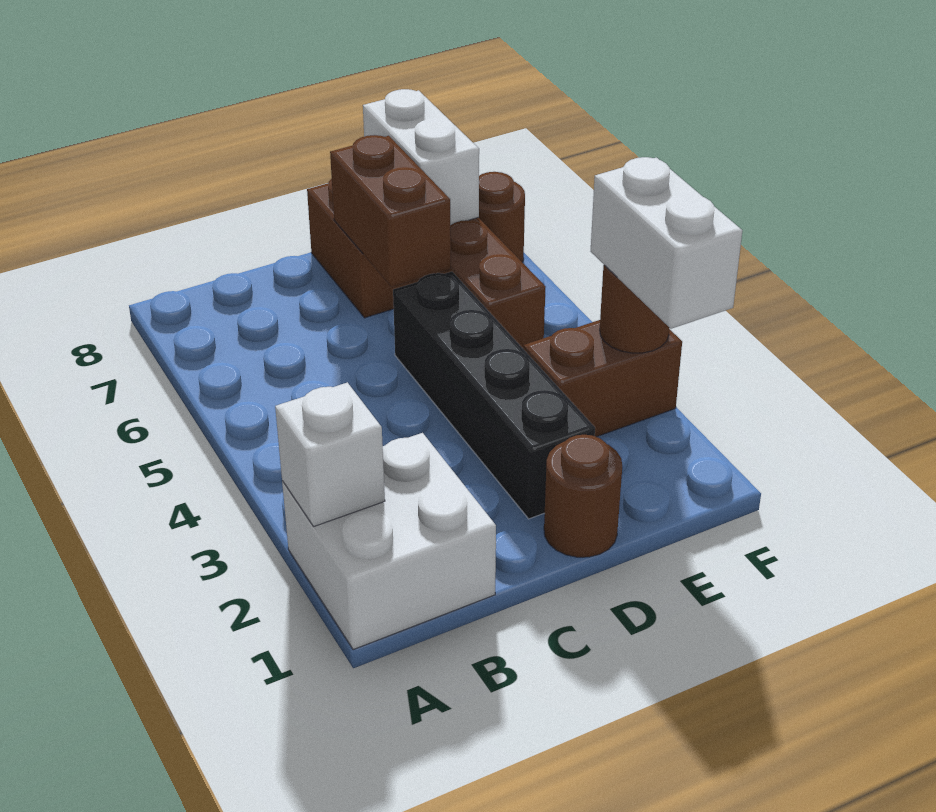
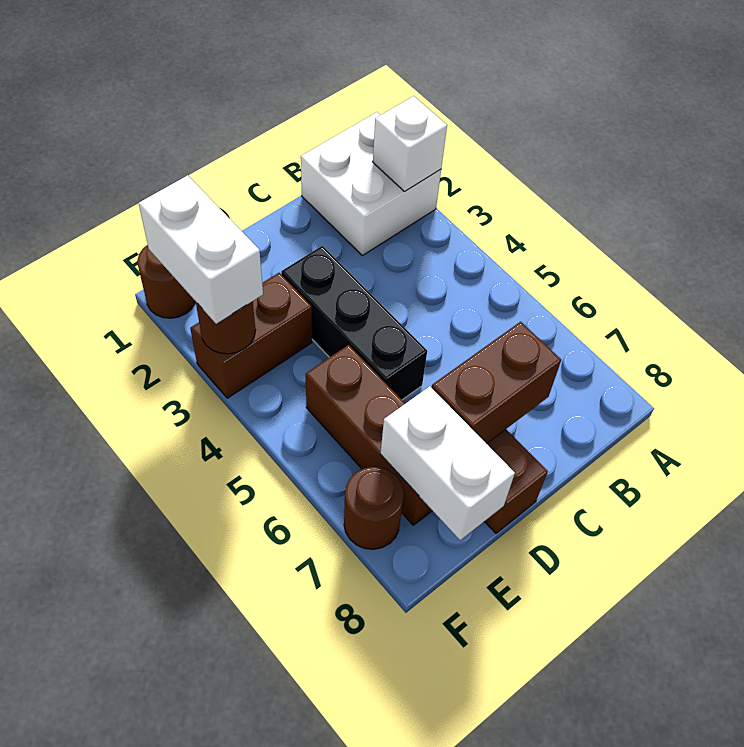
brown round brick D1 level 1 -> brown round brick F1 level 1
black brick D2:D5 level 1 -> black brick D3:D5 level 1
brown brick D6:D7 level 2 -> brown brick C7:D7 level 2

